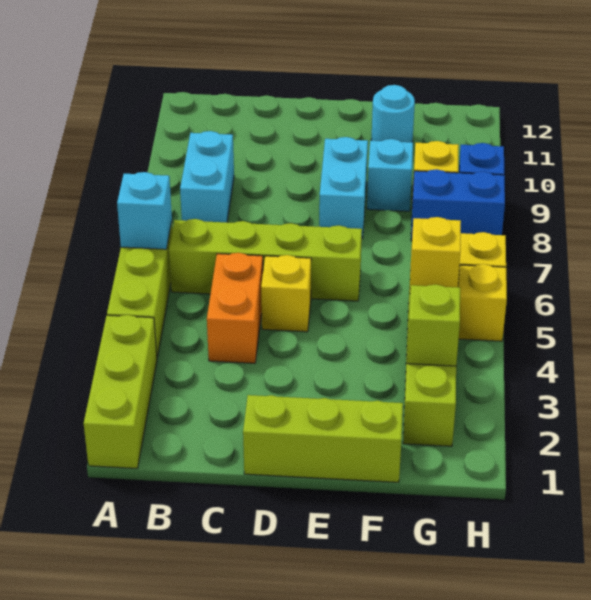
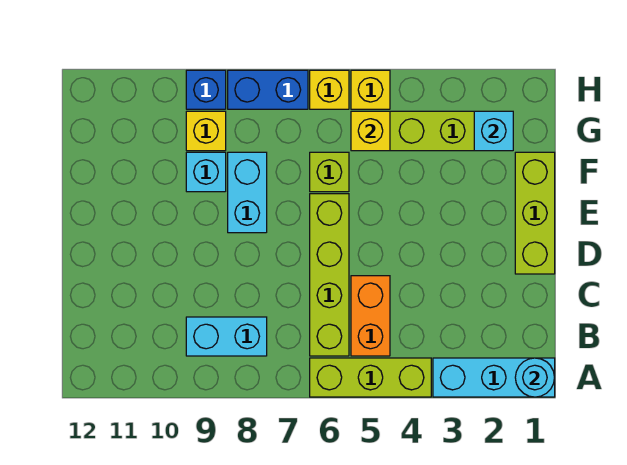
lime brick A1:A3 level 1 -> cyan brick A1:A3 level 1
cyan brick A6 level 2 -> cyan brick G2 level 2
orange brick C4:C5 level 1 -> orange brick B5:C5 level 1
yellow brick D5 level 1 -> none
cyan brick E8:E9 level 1 -> cyan brick E8:F8 level 1
cyan round brick F11 level 1 -> cyan round brick A1 level 2
lime brick G3 level 2 -> lime brick F6 level 1
blue brick G8:H8 level 1 -> blue brick H7:H8 level 1

